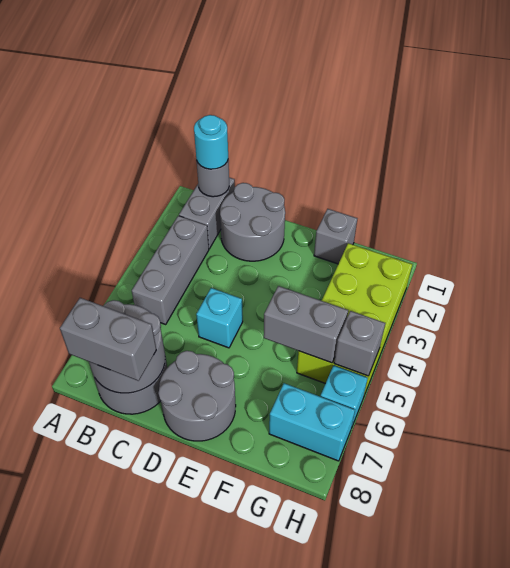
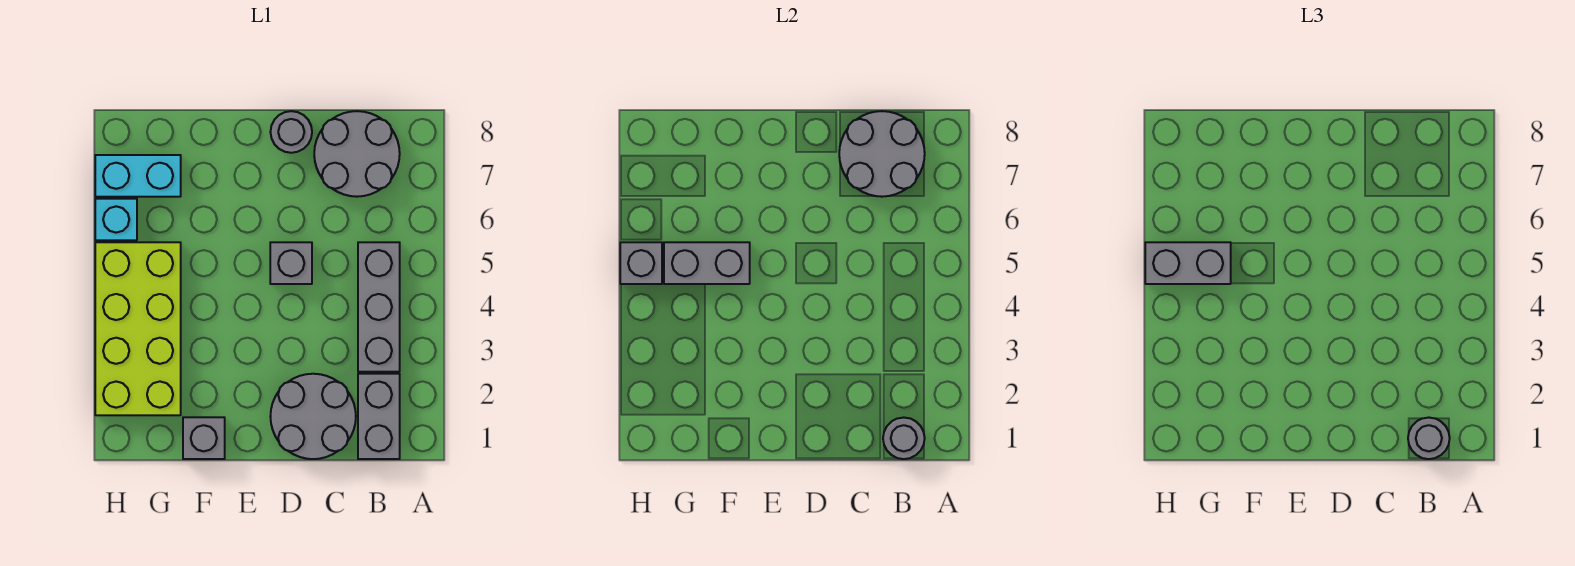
cyan round brick B1 level 3 -> grey round brick B1 level 3
grey brick B8:C8 level 3 -> grey brick G5:H5 level 3
cyan brick D5 level 1 -> grey brick D5 level 1
grey round brick D7:E8 level 1 -> grey round brick D8 level 1

